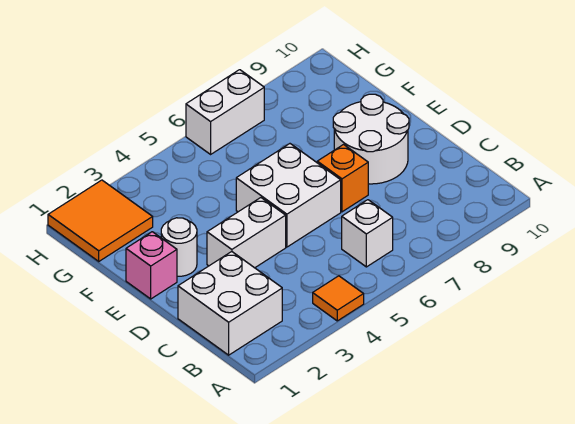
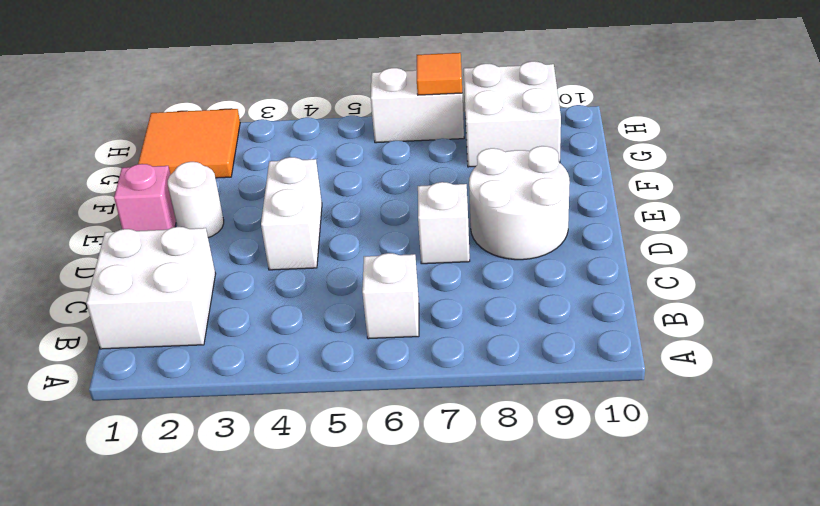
orange tile A4 level 1 -> orange tile H7 level 2
white brick D3:D4 level 1 -> white brick D4:E4 level 1
white brick D5:E6 level 1 -> white brick G8:H9 level 1
orange brick D7 level 1 -> white brick D7 level 1

